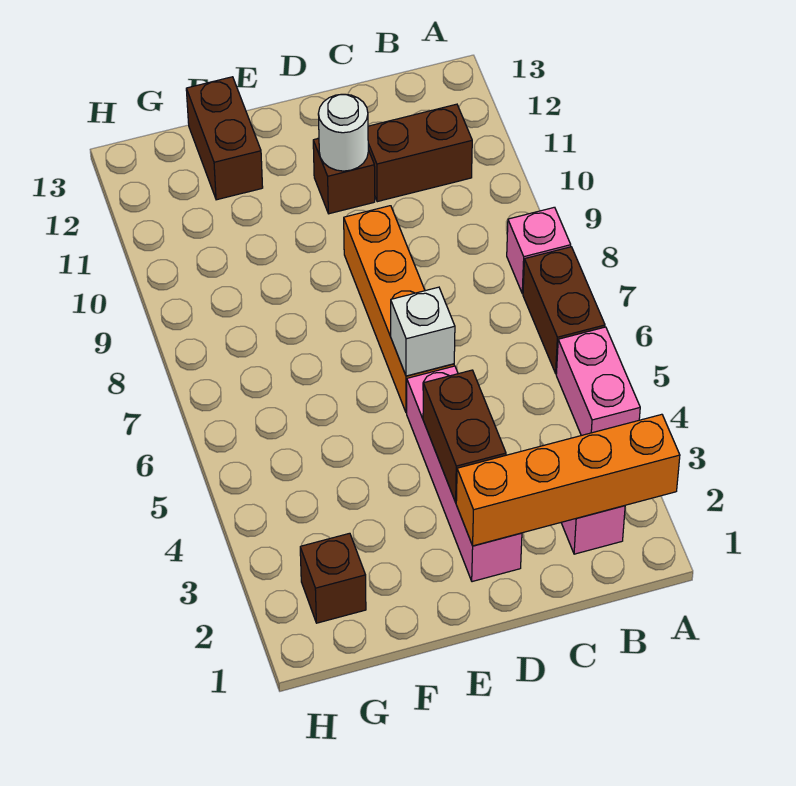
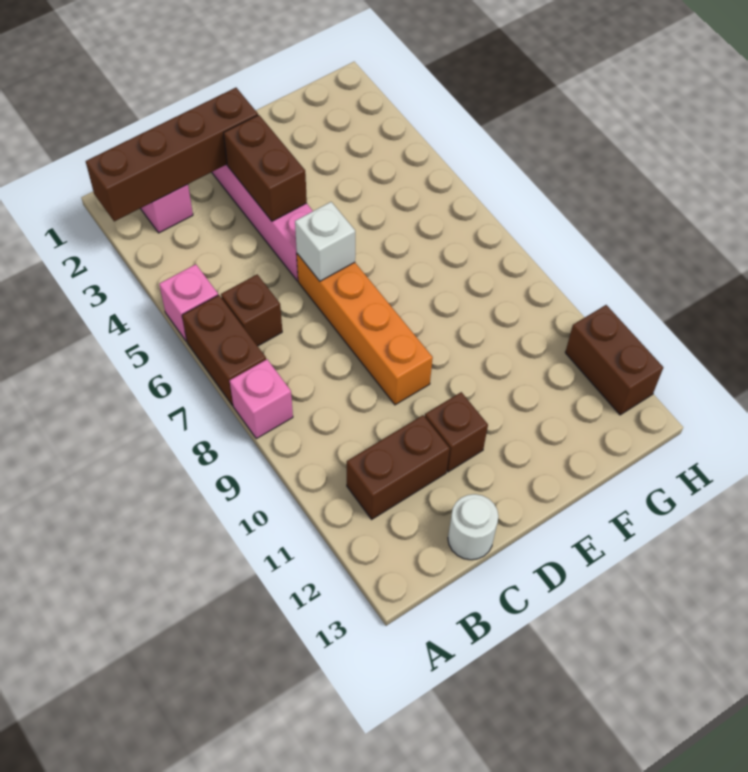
orange brick A2:D2 level 2 -> brown brick A2:D2 level 2
pink brick A4:A5 level 1 -> pink brick A5 level 1
white round brick D11 level 2 -> white round brick C13 level 1
brown brick F12:F13 level 1 -> brown brick H11:H12 level 1
brown brick G2 level 1 -> brown brick B6 level 1

